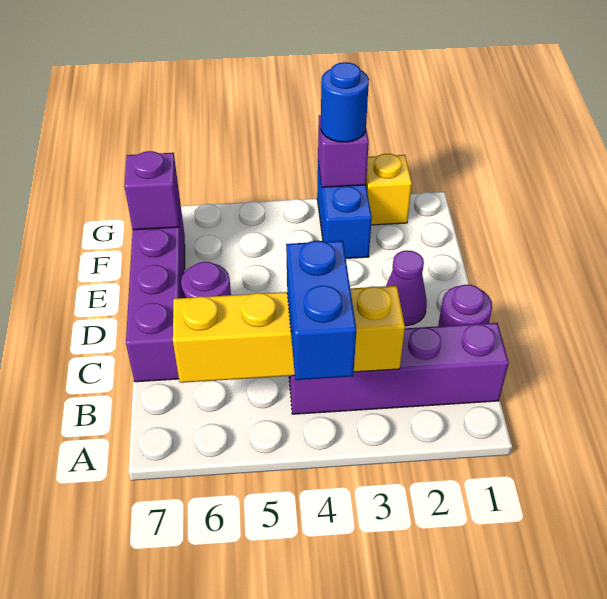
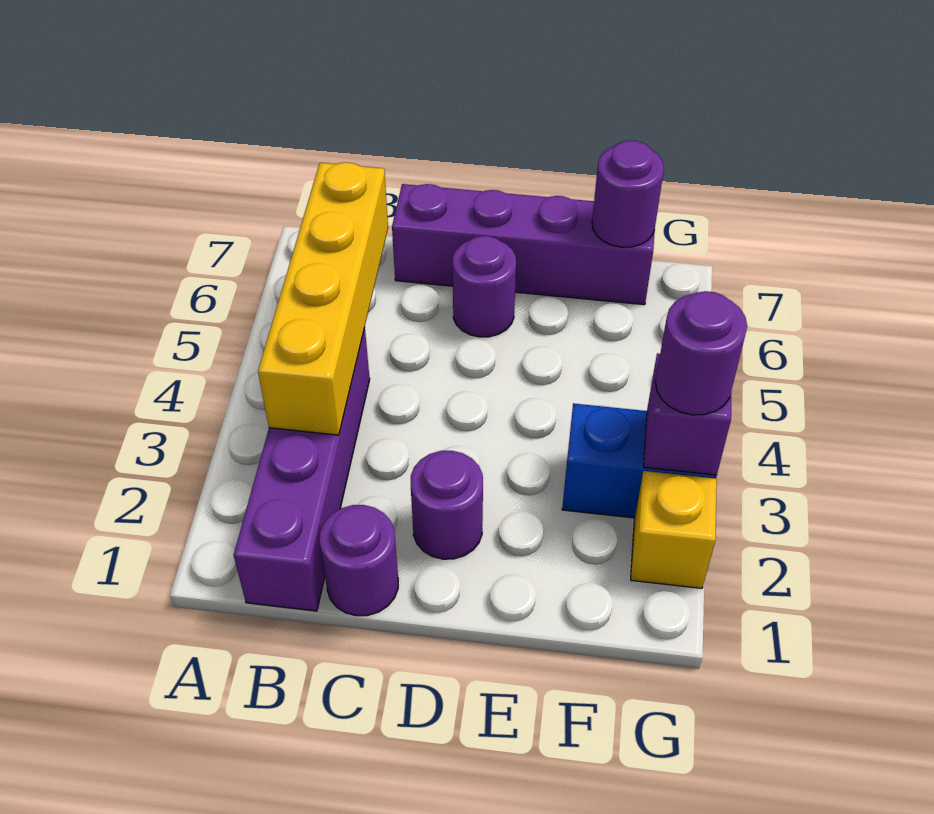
blue brick A4:B4 level 3 -> none
purple cone D2 level 1 -> purple round brick D2 level 1
purple brick F7 level 2 -> purple round brick F7 level 2
blue round brick G3 level 3 -> purple round brick G3 level 3

